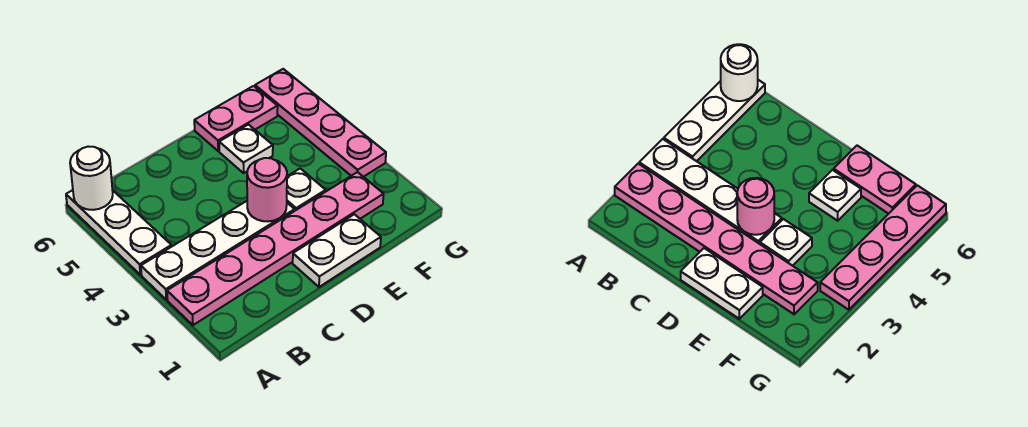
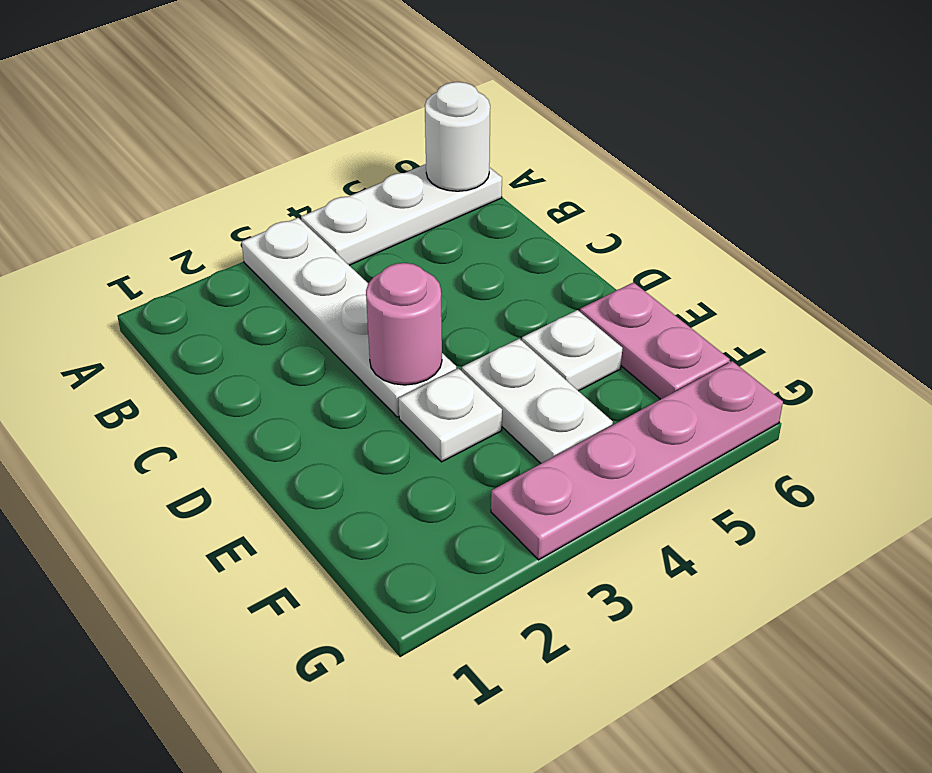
pink plate A2:F2 level 1 -> none
white plate D1:E1 level 1 -> white plate E4:F4 level 1

